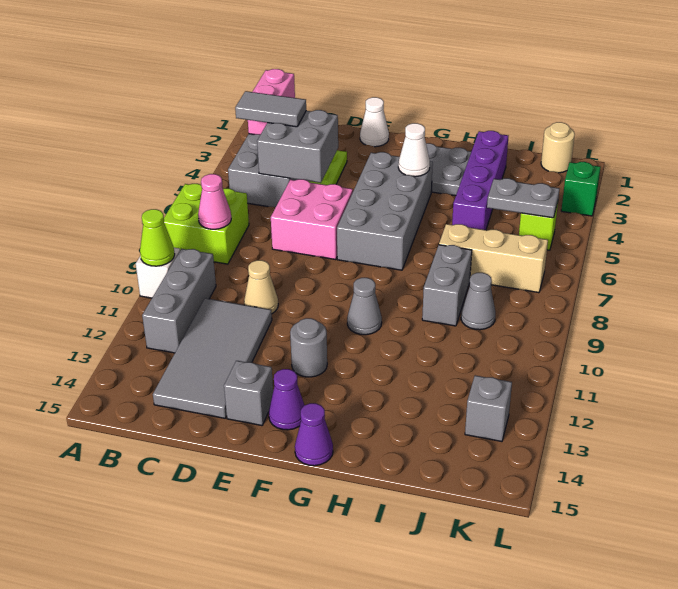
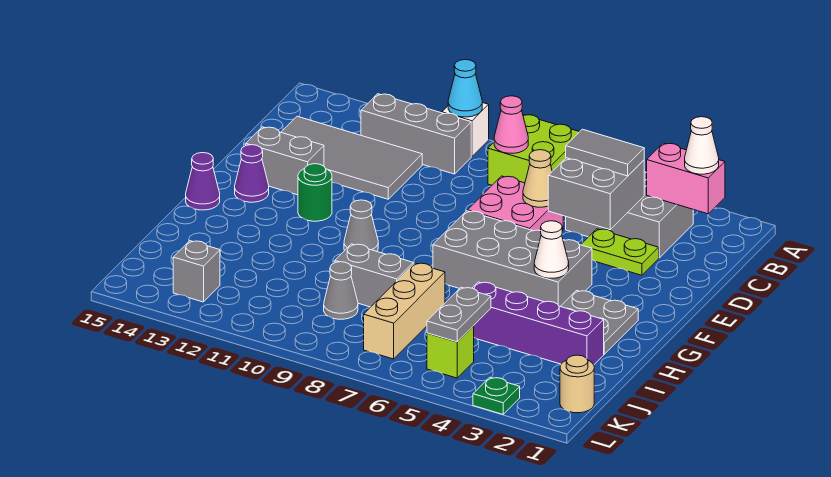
lime cone A10 level 2 -> cyan cone A10 level 2
grey tile B4:C4 level 3 -> grey tile C4:C5 level 3
tan cone D10 level 1 -> tan cone D6 level 2
white cone E1 level 1 -> white cone B2 level 3
grey brick E14 level 1 -> grey brick E13:E14 level 1
grey round brick F12 level 1 -> green round brick F12 level 1
green brick L3 level 1 -> green plate L3 level 1

